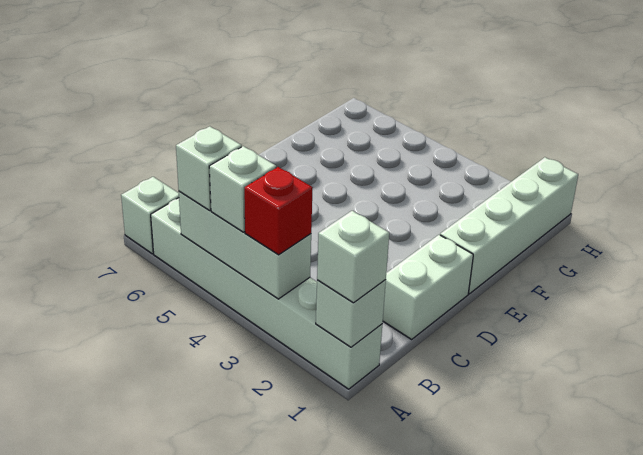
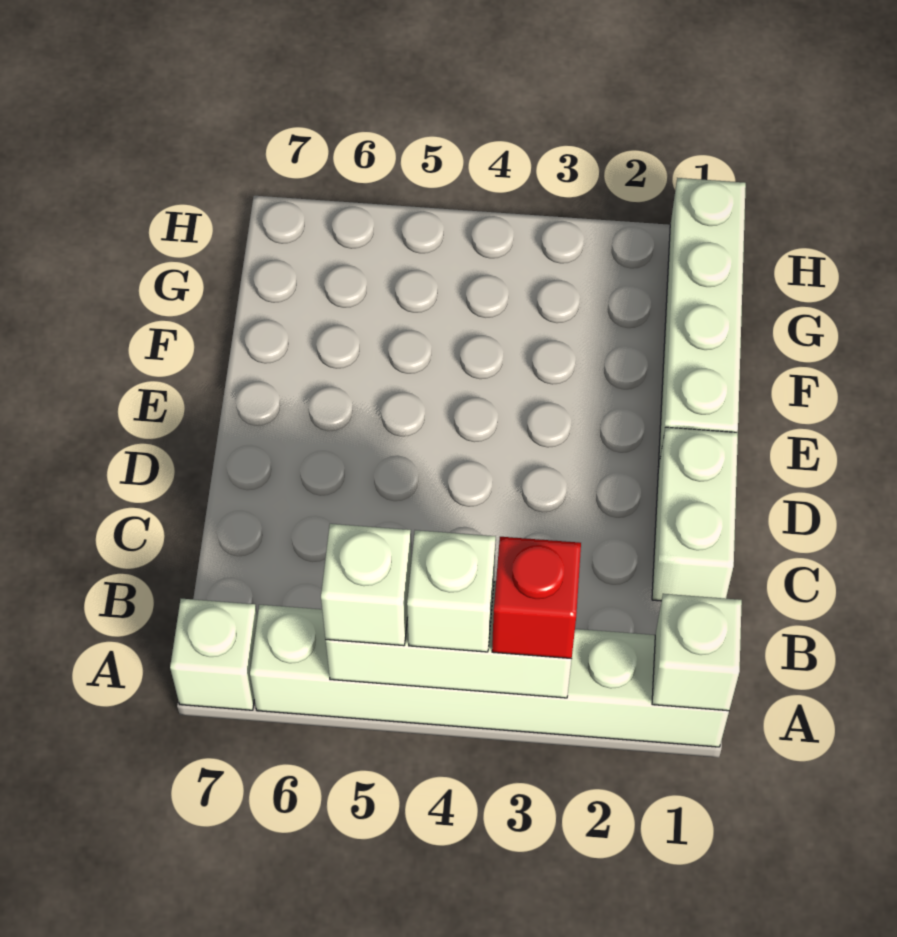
white brick A1 level 3 -> none

